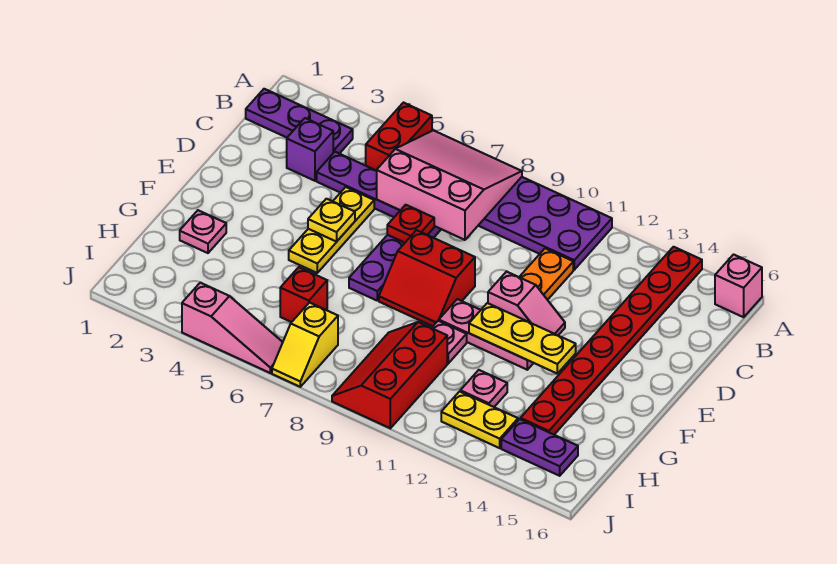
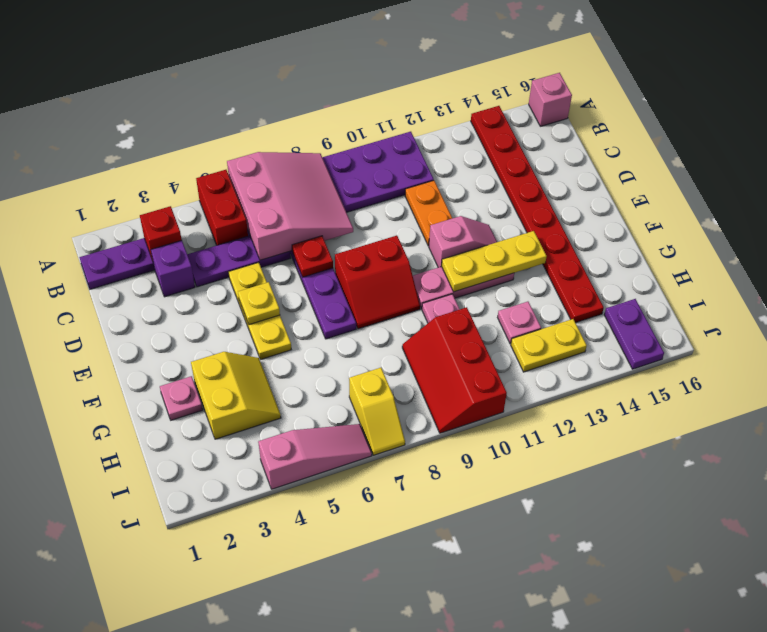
pink slope A6:C8 level 2 top C -> pink slope A6:C8 level 2 top 6
none -> yellow slope G3:H4 level 1 top 3
red brick H6 level 1 -> red brick B3 level 2
purple plate I14:I15 level 1 -> purple plate I15:J15 level 1

